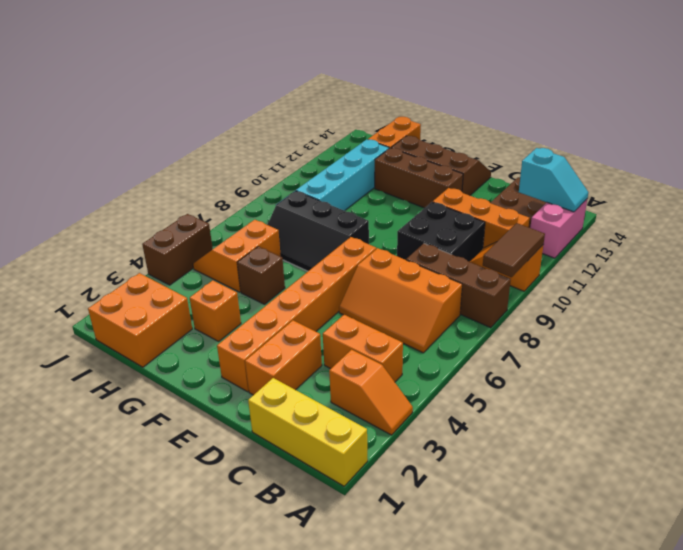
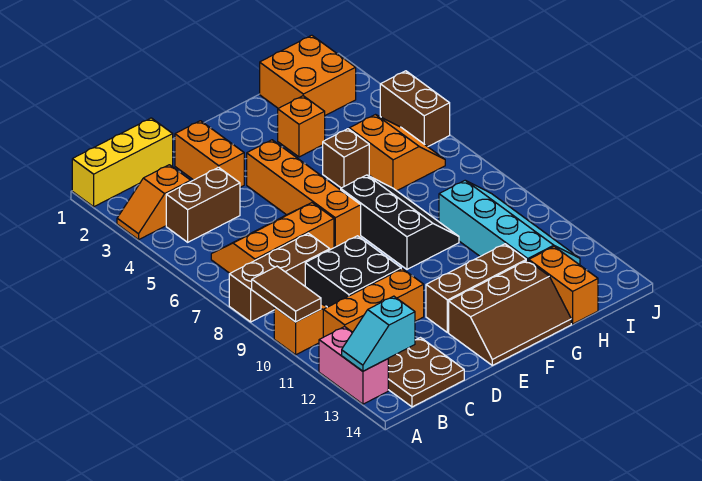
orange brick B4:C4 level 1 -> brown brick B4:C4 level 1
orange brick E2:E7 level 1 -> orange brick E4:E7 level 1
black slope F7:H8 level 1 top 8 -> black slope F7:G9 level 1 top F

